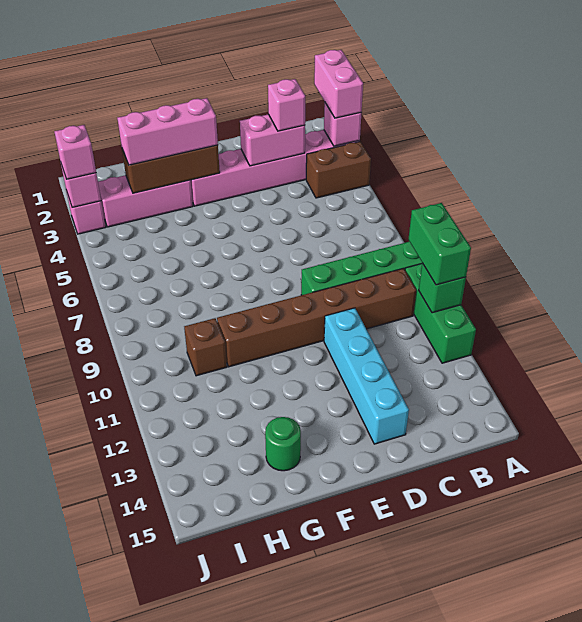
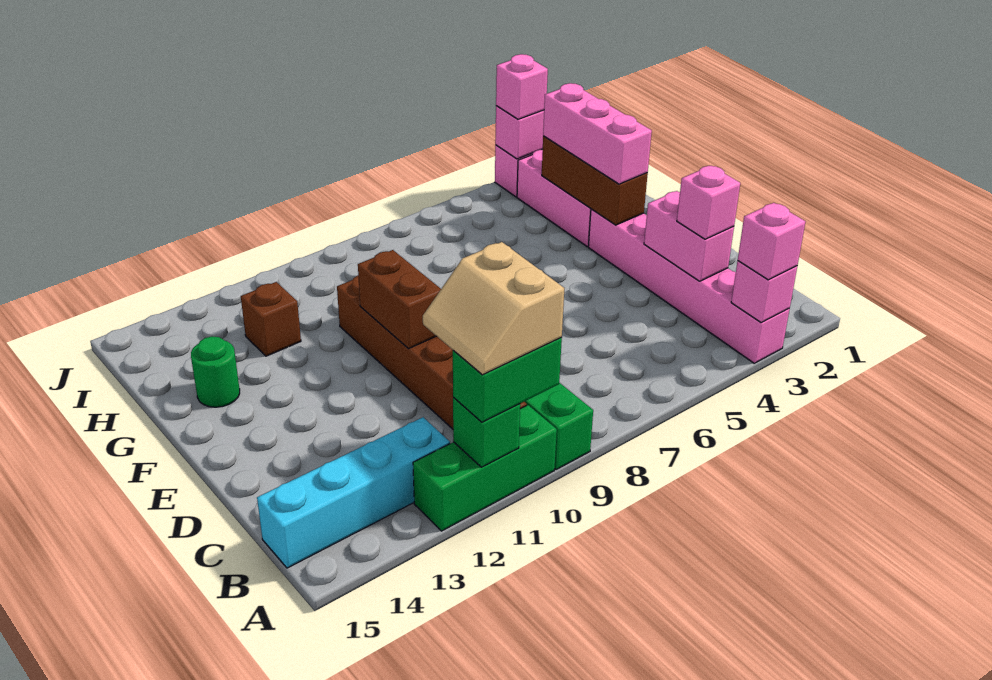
pink brick A2:A3 level 3 -> pink brick A3 level 3
brown brick A4:B4 level 1 -> brown brick E10:F10 level 2
none -> tan slope A10:B11 level 4 top 10
cyan brick D11:D14 level 1 -> cyan brick B12:B15 level 1
brown brick H10 level 1 -> brown brick H12 level 1

